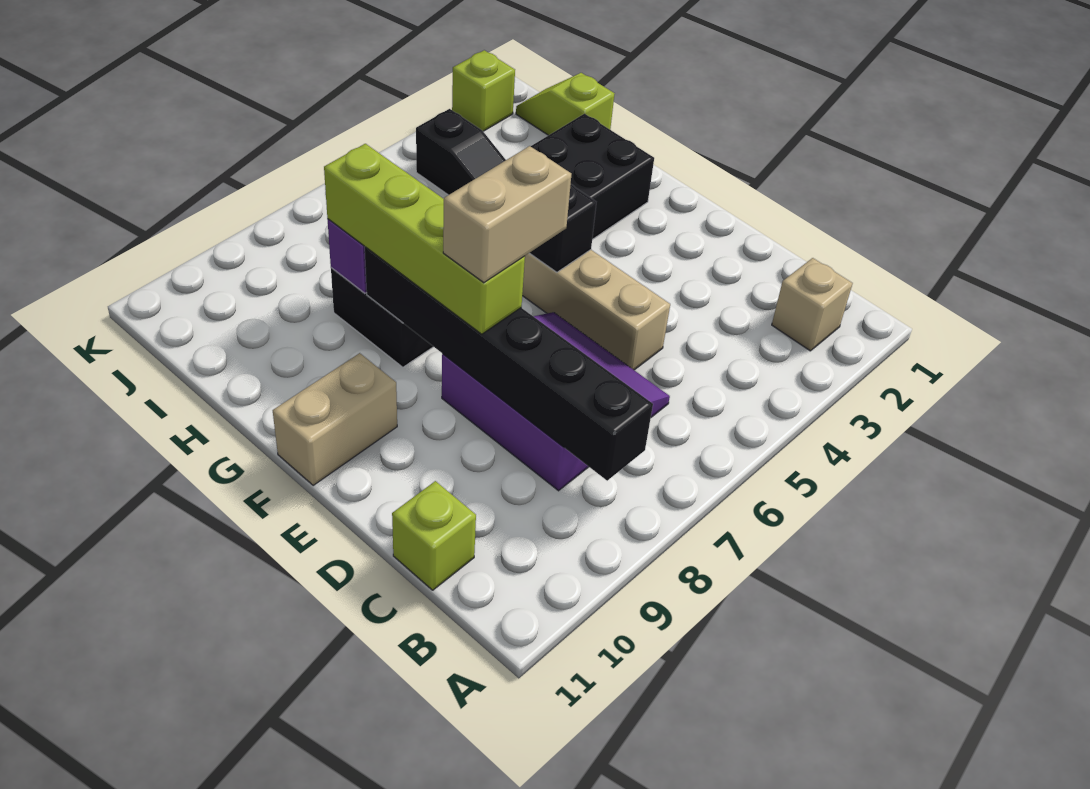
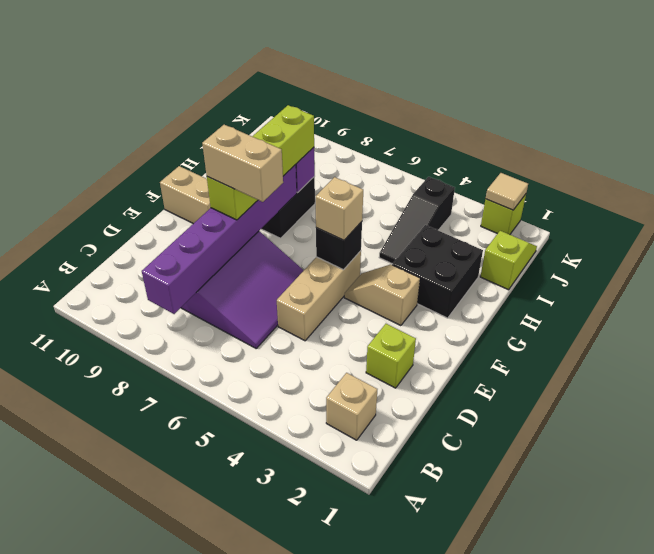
black brick B8:G8 level 2 -> purple brick B8:G8 level 2
lime brick C11 level 1 -> lime brick D2 level 1
none -> tan slope F3:F4 level 1 top 3
none -> tan brick F5 level 3
none -> tan tile K2 level 2

